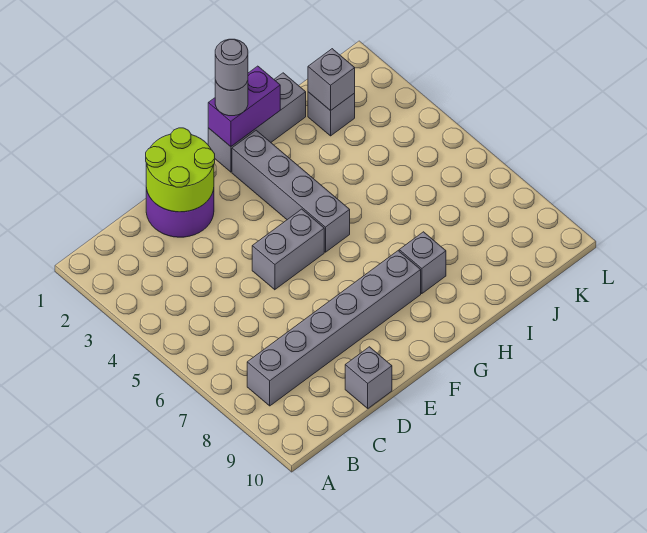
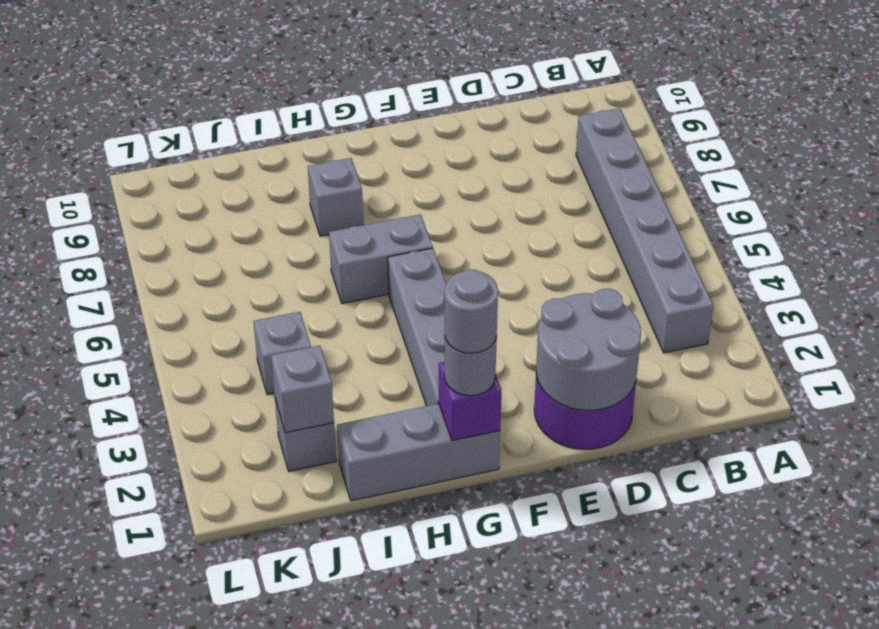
grey brick B8:G8 level 1 -> grey brick B3:B8 level 1
lime round brick D1:E2 level 2 -> grey round brick D1:E2 level 2
grey brick D10 level 1 -> grey brick J4 level 1
grey brick E5:F5 level 1 -> grey brick G6:H6 level 1
purple brick G1:H1 level 2 -> purple brick G1 level 2

